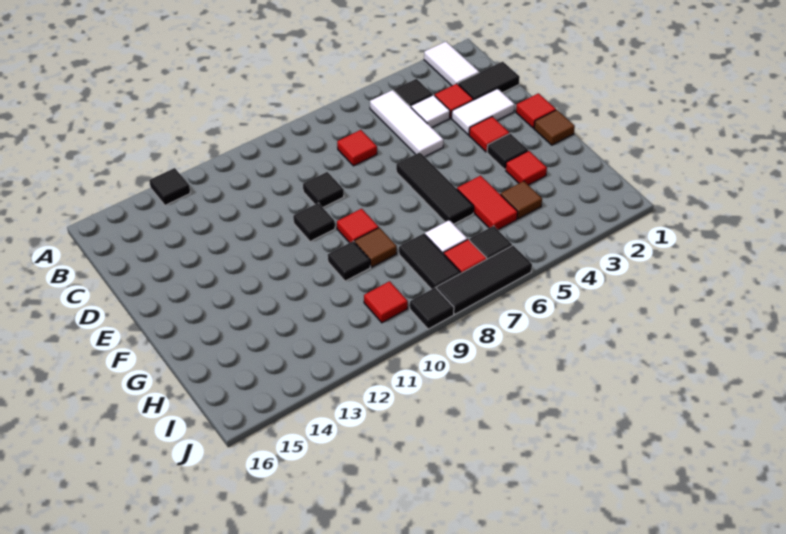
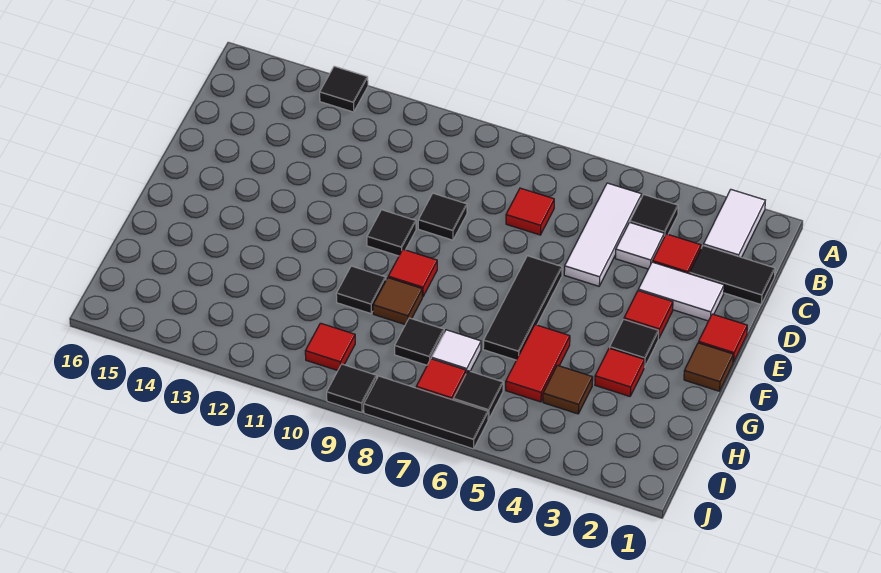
black tile H8:I8 level 1 -> black tile H8 level 1

